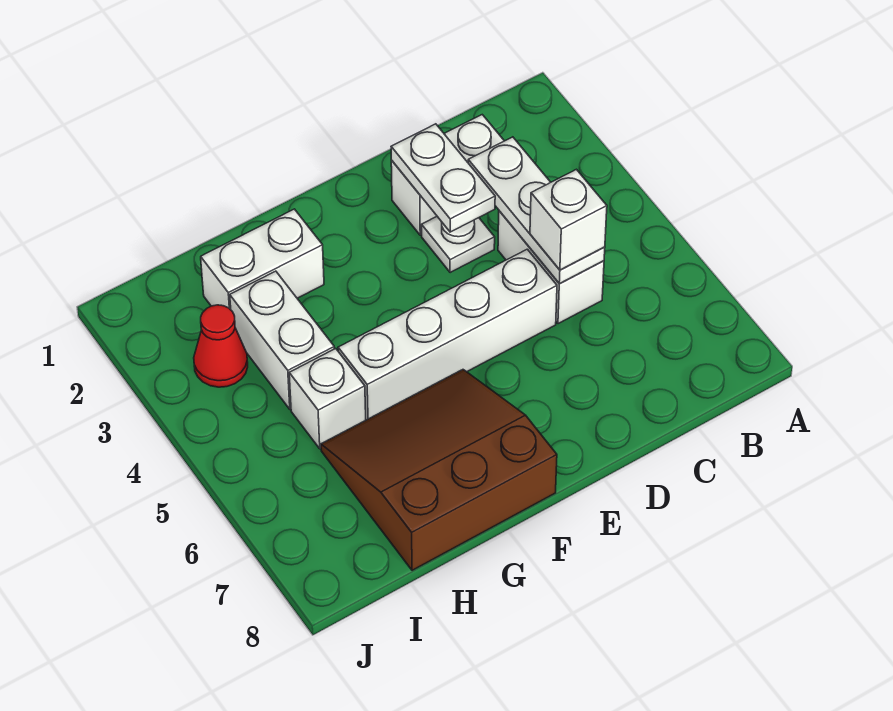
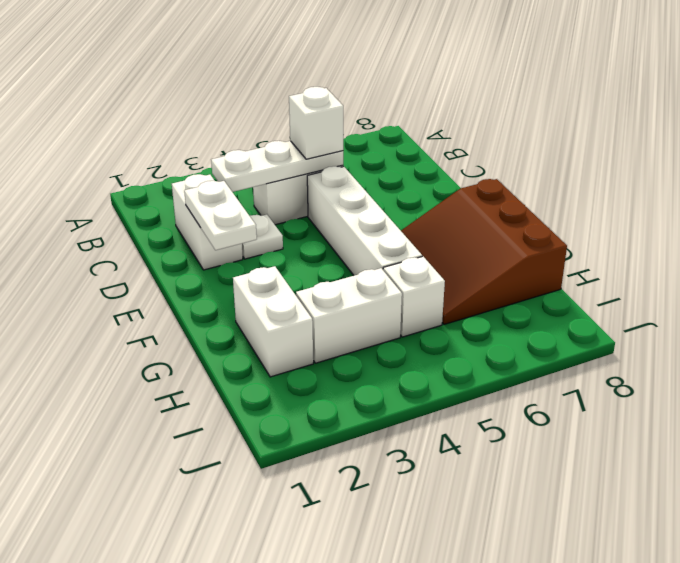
white plate D2:D3 level 2 -> white plate D2:E2 level 2
red cone I3 level 1 -> none

